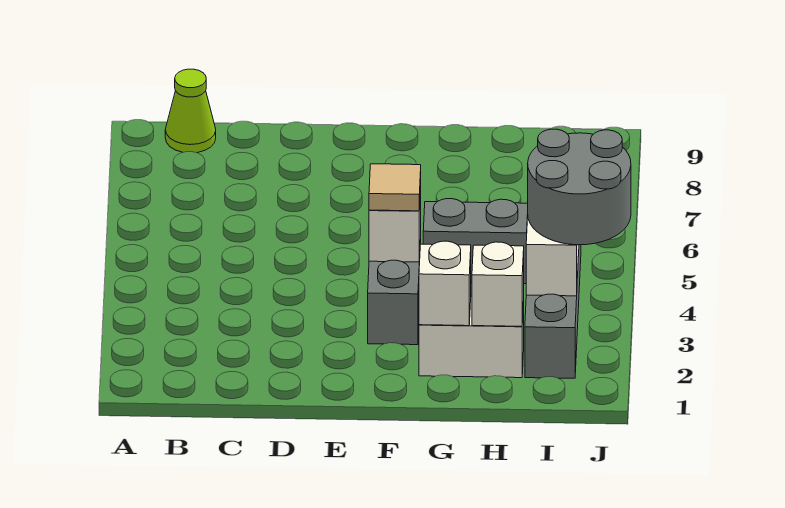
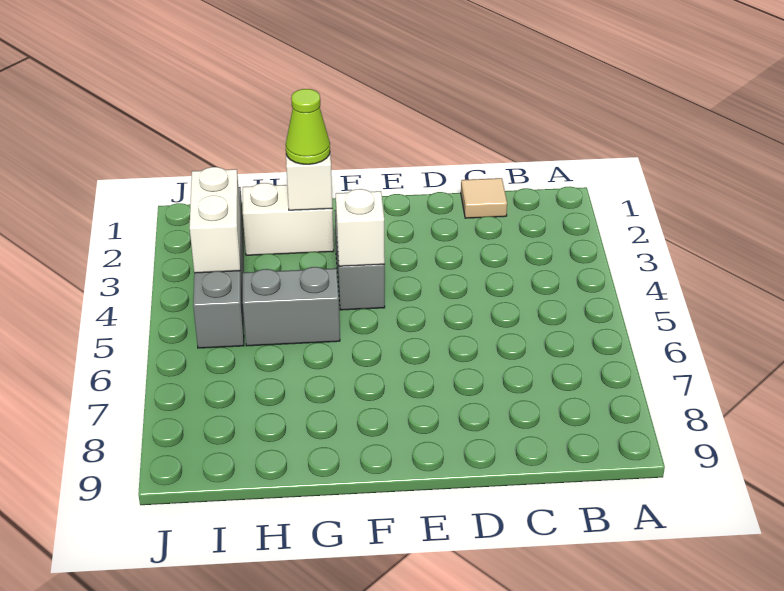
lime cone B9 level 1 -> lime cone G2 level 3
tan tile F4 level 3 -> tan tile C1 level 1
white brick H2 level 2 -> none
grey round brick I3:J4 level 3 -> none

